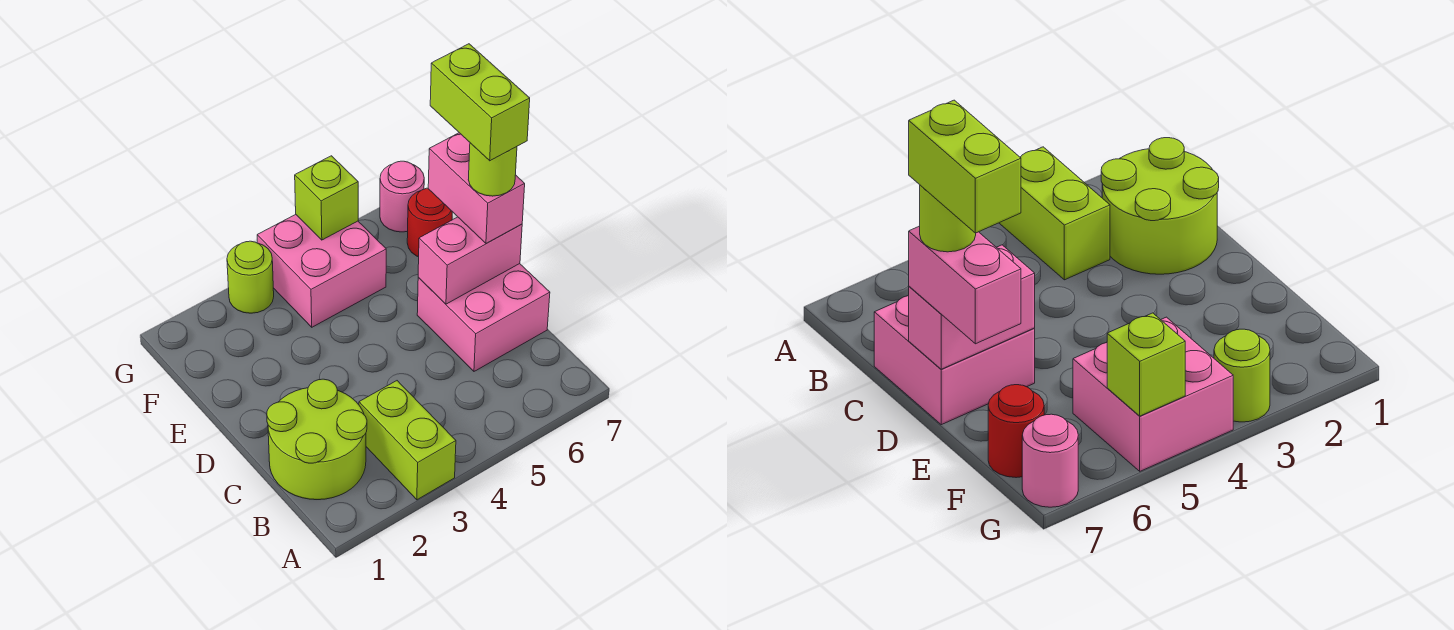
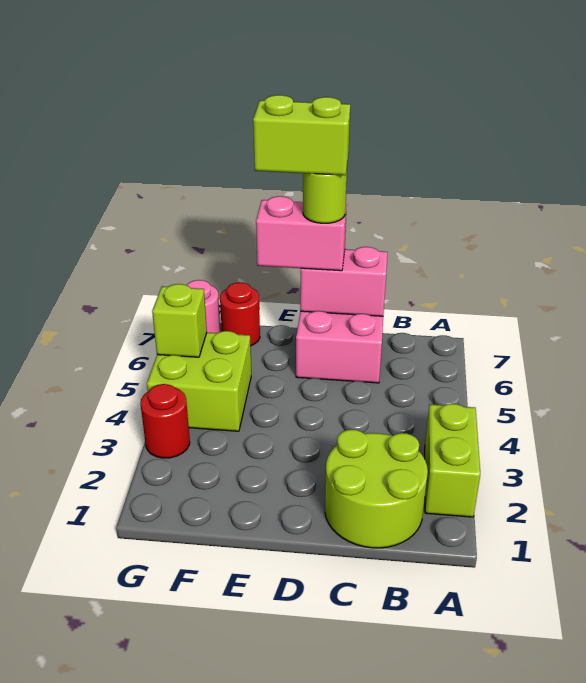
lime brick A3:B3 level 1 -> lime brick A2:A3 level 1
pink brick D6:D7 level 2 -> pink brick C7:D7 level 2
pink brick F4:G5 level 1 -> lime brick F4:G5 level 1
lime round brick G3 level 1 -> red round brick G3 level 1

